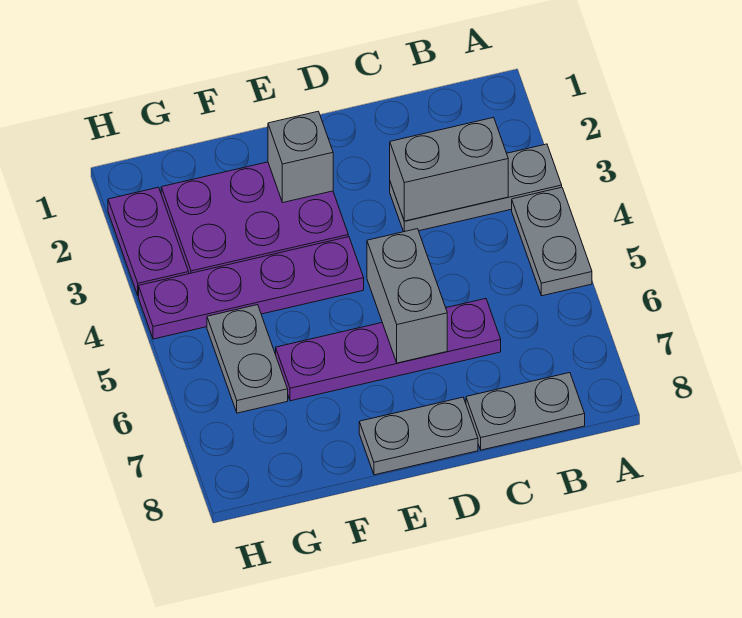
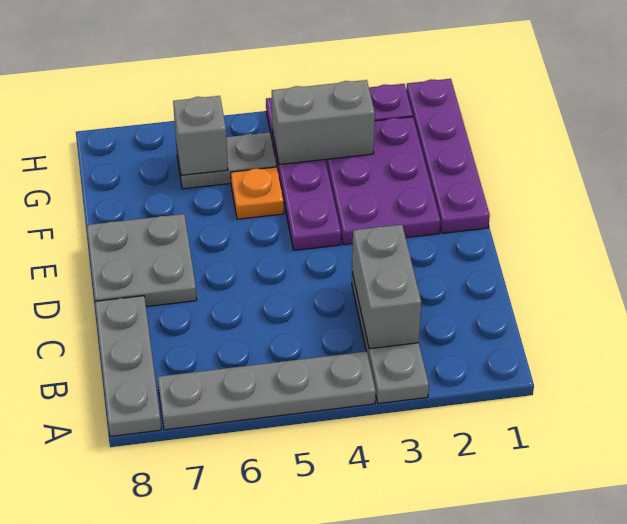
grey plate A4:A5 level 1 -> grey plate A4:A7 level 1
grey plate B8:C8 level 1 -> grey plate A8:C8 level 1
purple plate C6:F6 level 1 -> purple plate E1:H1 level 1
grey brick D5:D6 level 2 -> grey brick G3:G4 level 2
grey plate D8:E8 level 1 -> grey plate D7:E8 level 1
grey brick E2 level 2 -> grey brick G6 level 2
none -> orange plate F5 level 1

